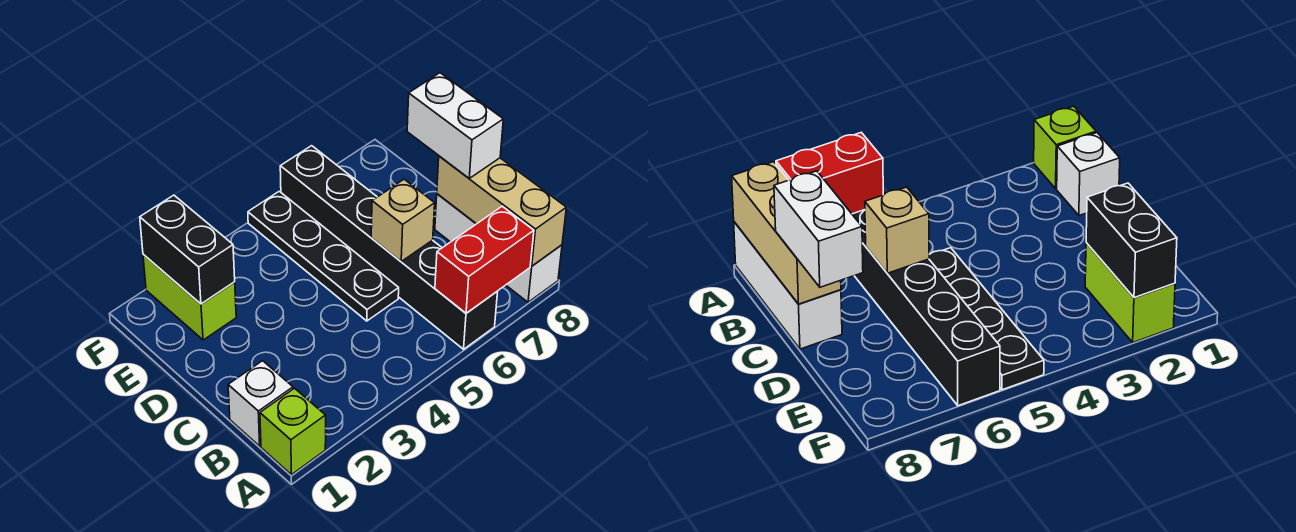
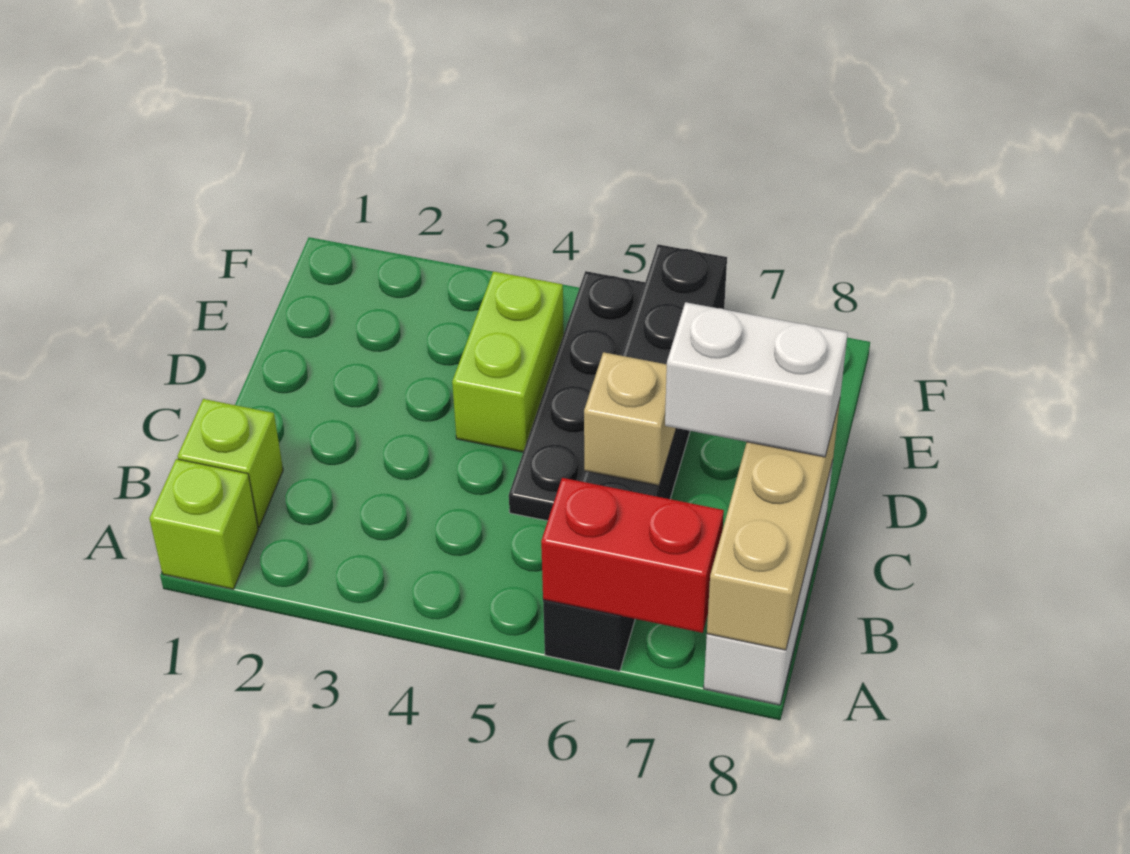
white brick B1 level 1 -> lime brick B1 level 1
white brick C8:D8 level 3 -> white brick C7:C8 level 3
lime brick E2:F2 level 1 -> lime brick D4:E4 level 1
black brick E2:F2 level 2 -> none

